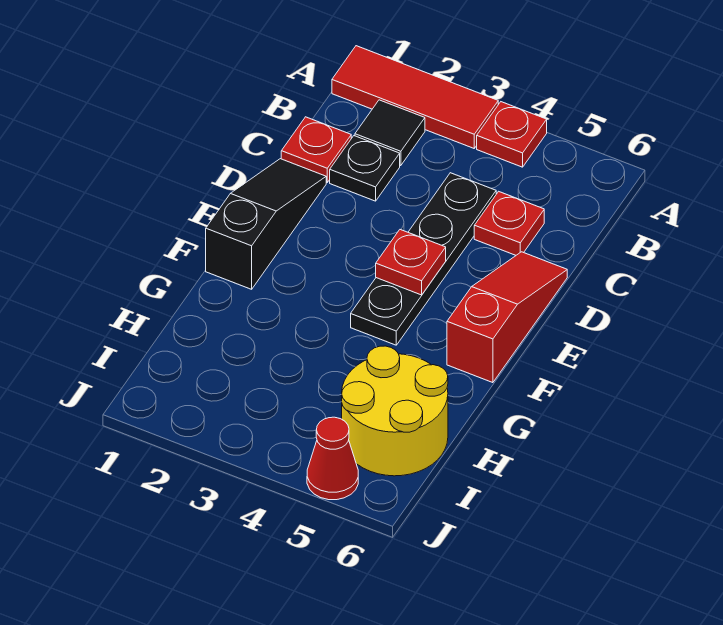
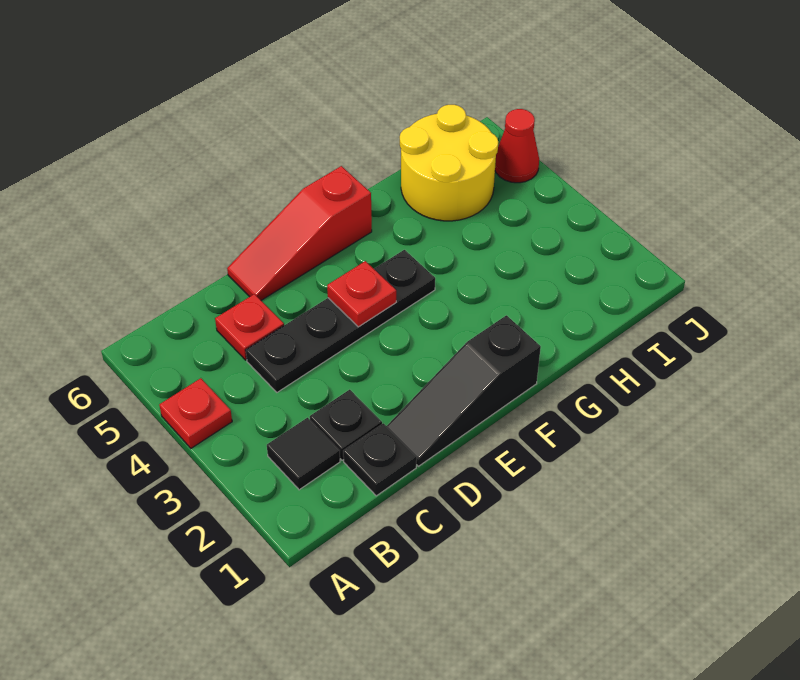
red tile A1:A3 level 1 -> none
red plate C1 level 1 -> black plate C1 level 1

